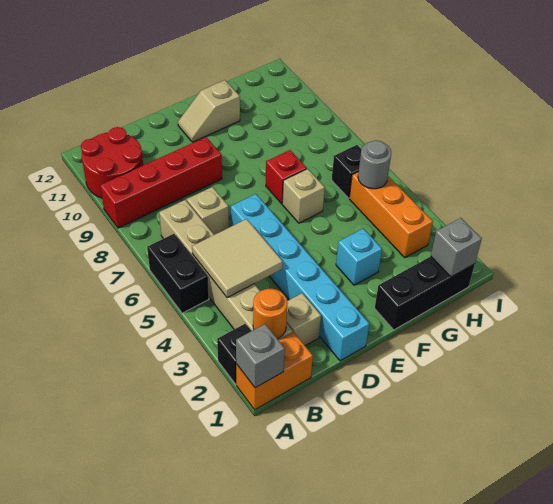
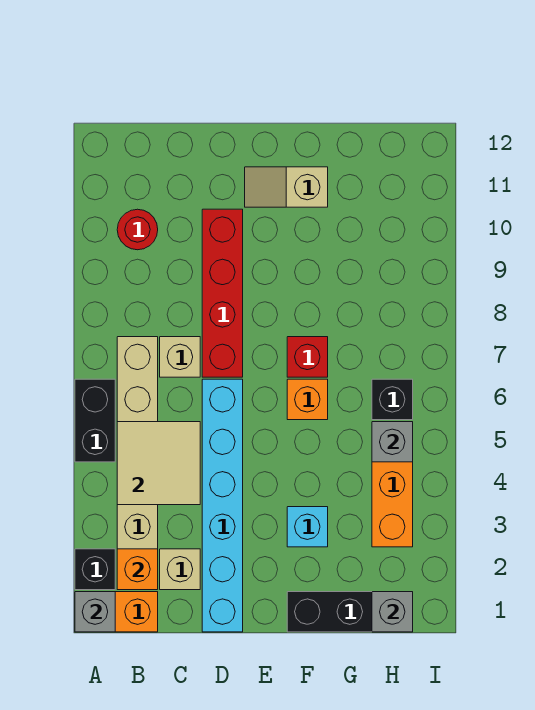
red brick A9:D9 level 1 -> red brick D7:D10 level 1
red round brick A10:B11 level 1 -> red round brick B10 level 1
orange round brick B2 level 2 -> orange brick B2 level 2
tan brick F6 level 1 -> orange brick F6 level 1
grey round brick H5 level 2 -> grey brick H5 level 2

